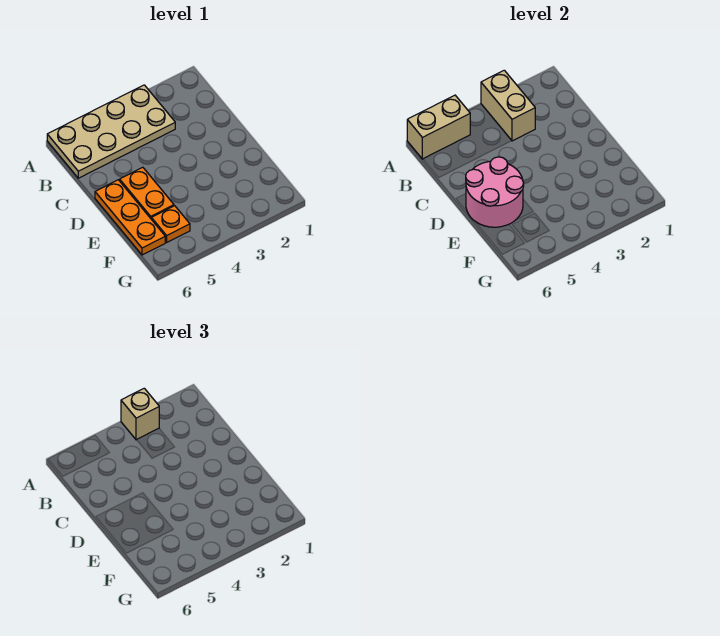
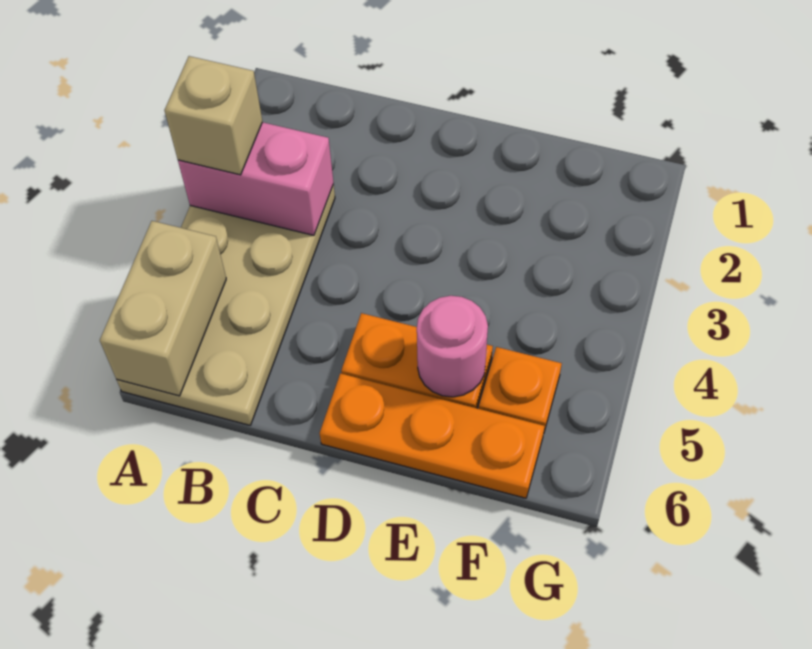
tan brick A3:B3 level 2 -> pink brick A3:B3 level 2
pink round brick D5:E6 level 2 -> pink round brick E5 level 2

